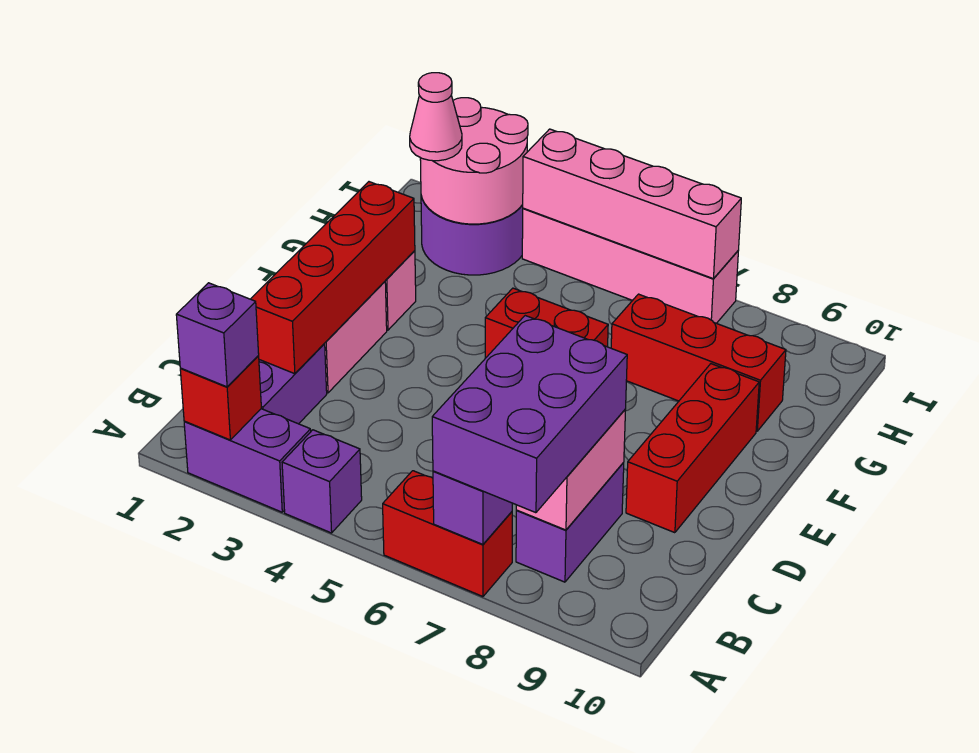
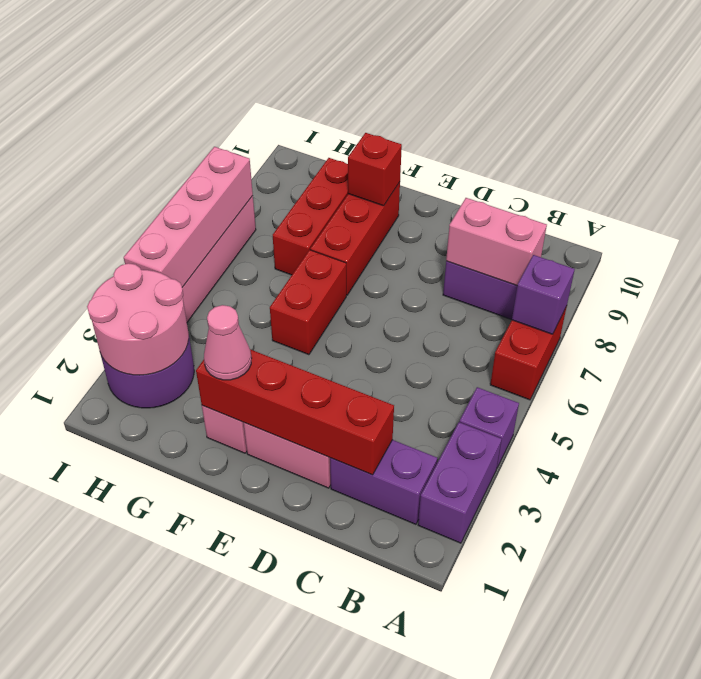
red brick A2 level 2 -> red brick F9 level 2
purple brick A2 level 3 -> none
purple brick A7:C8 level 3 -> none
red brick D9:F9 level 1 -> red brick F7:F9 level 1
pink cone H2 level 3 -> pink cone F2 level 3

